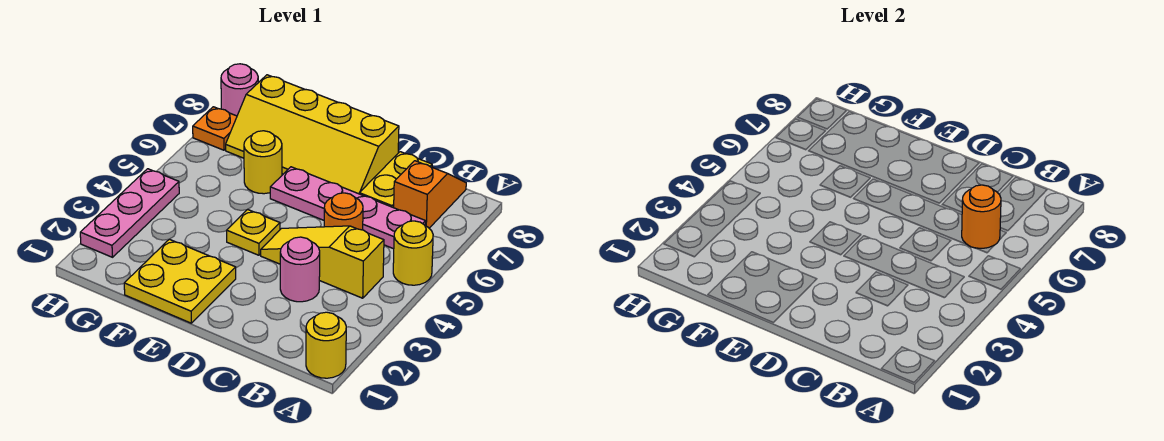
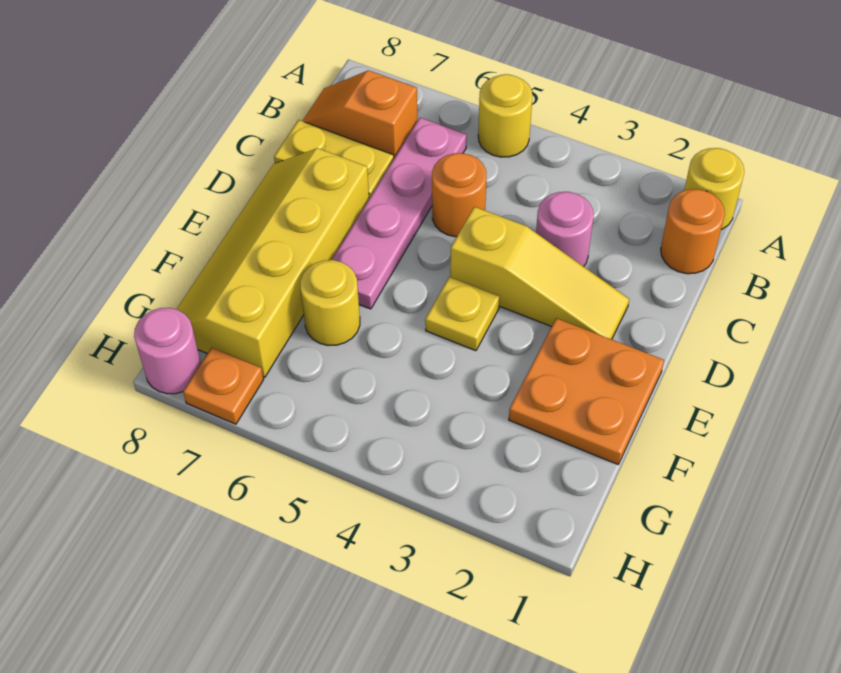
yellow slope B4:D4 level 1 top B -> yellow slope D2:D4 level 1 top 4
orange round brick B6 level 2 -> orange round brick B1 level 1
yellow slope D7:G8 level 1 top 8 -> yellow slope D7:G8 level 1 top 7
yellow plate E1:F2 level 1 -> orange plate E1:F2 level 1
pink plate H2:H4 level 1 -> none

